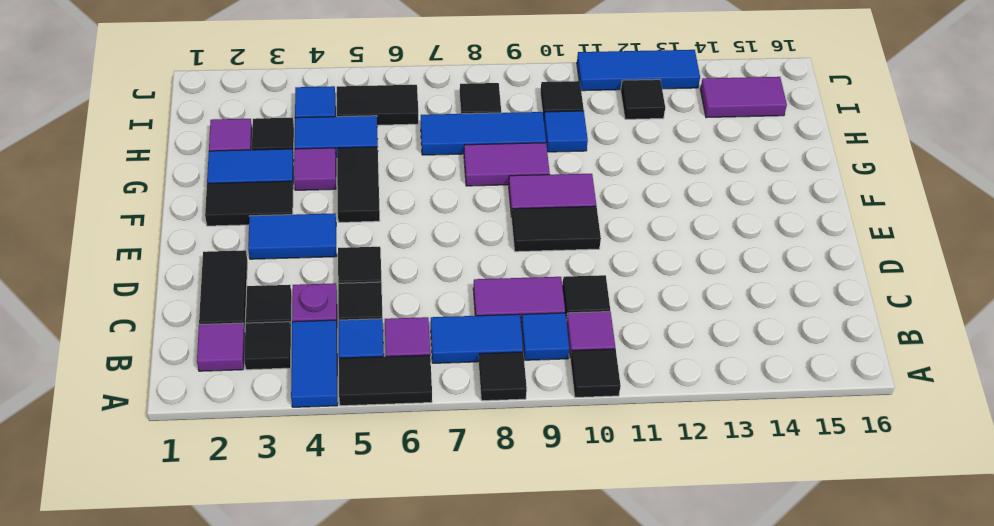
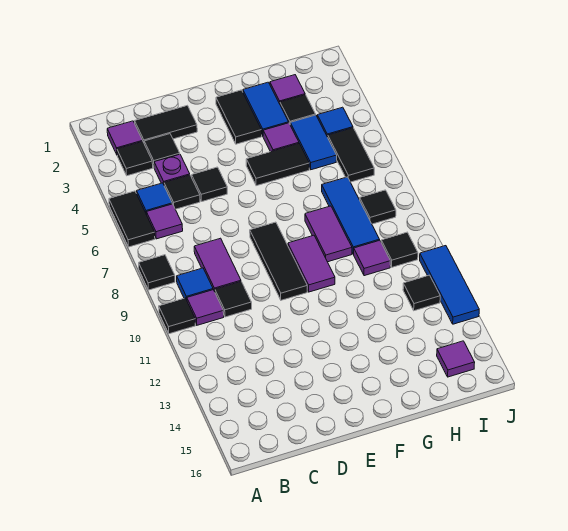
blue tile A4:B4 level 1 -> none
blue tile B7:B8 level 1 -> none
blue tile E3:E4 level 1 -> none
black tile E9:E10 level 1 -> black tile E8:E10 level 1
blue tile H10 level 1 -> purple tile H10 level 1
purple tile I14:I15 level 1 -> purple tile I15 level 1

